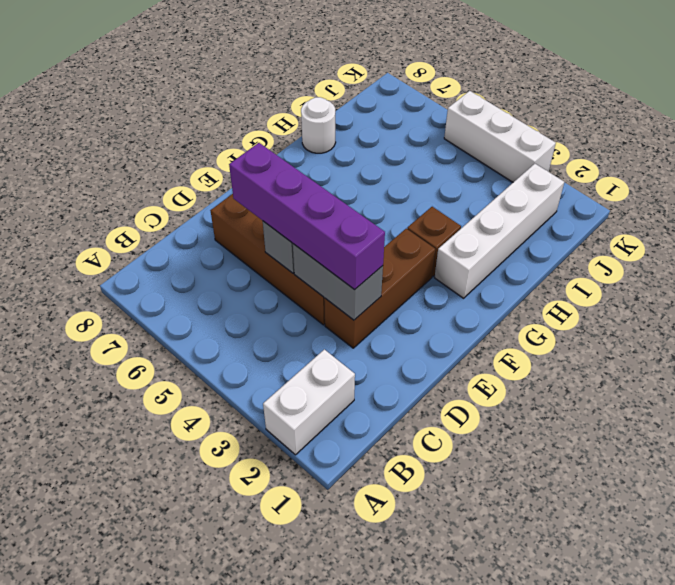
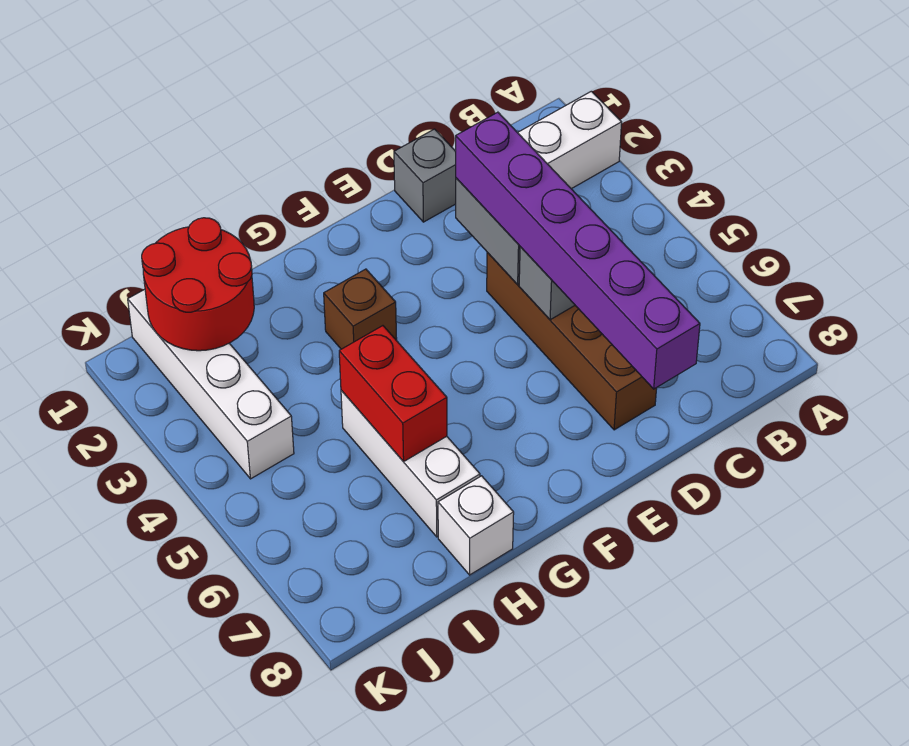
none -> grey brick D1 level 1
brown brick D3:F3 level 1 -> none
purple brick D3:D6 level 3 -> purple brick D3:D8 level 3
white brick G2:J2 level 1 -> white brick J1:J4 level 1
none -> red brick H5:H6 level 2
white round brick H8 level 1 -> white brick H8 level 1
none -> red round brick I1:J2 level 2
white brick K3:K5 level 1 -> white brick H5:H7 level 1

